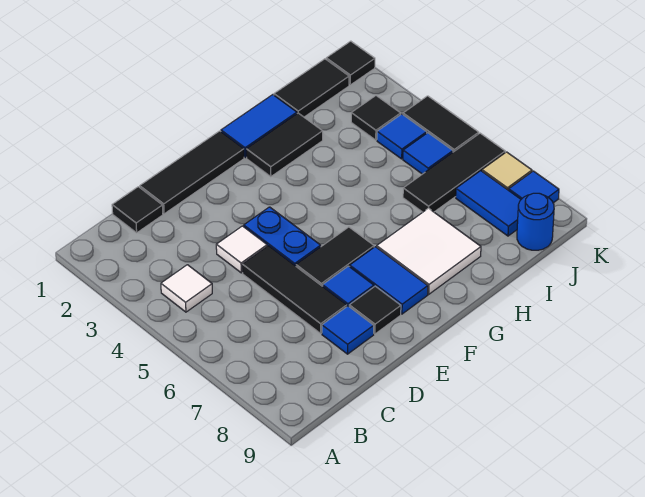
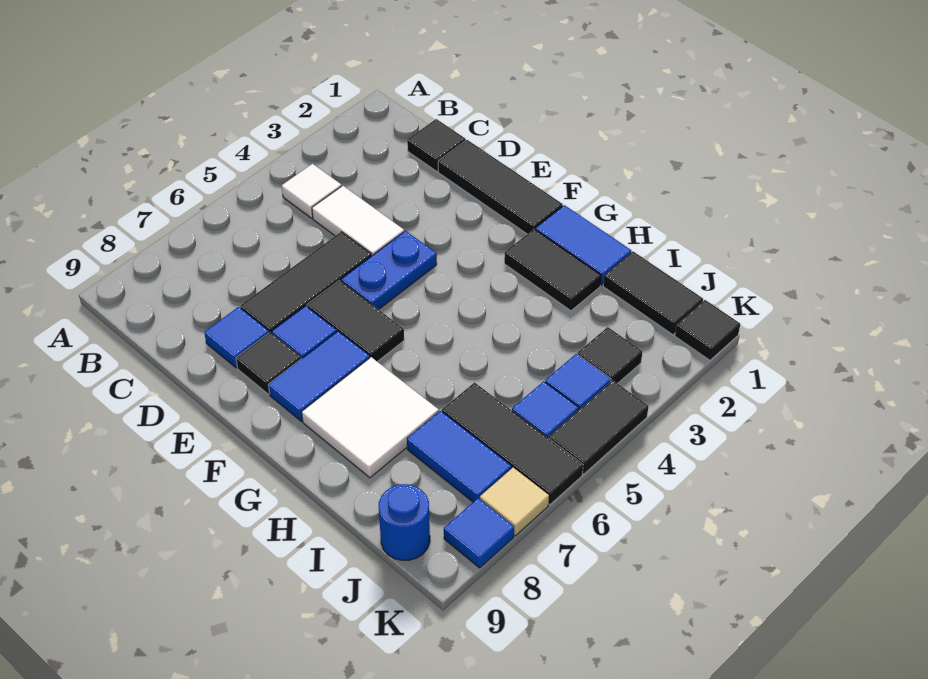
white tile D4 level 1 -> white tile C4:D4 level 1
blue tile J7:J8 level 1 -> blue tile I7:J7 level 1

